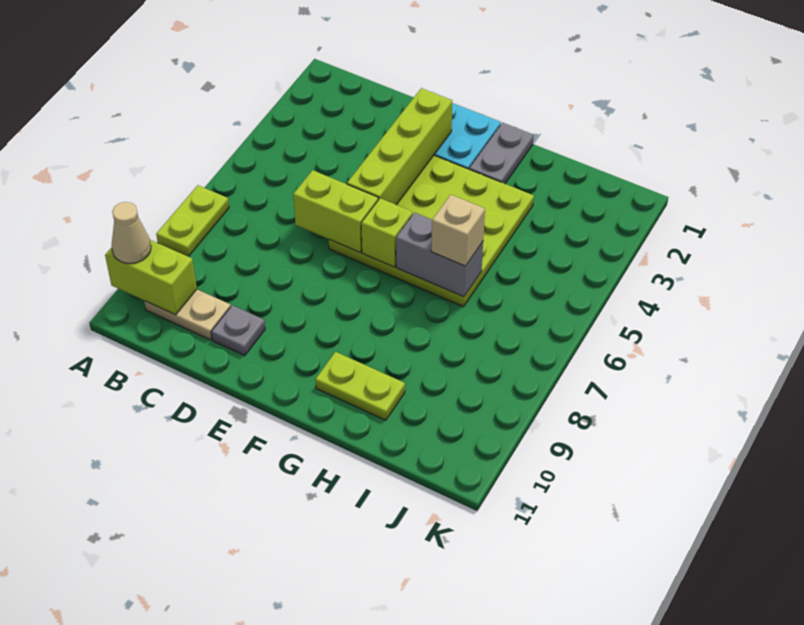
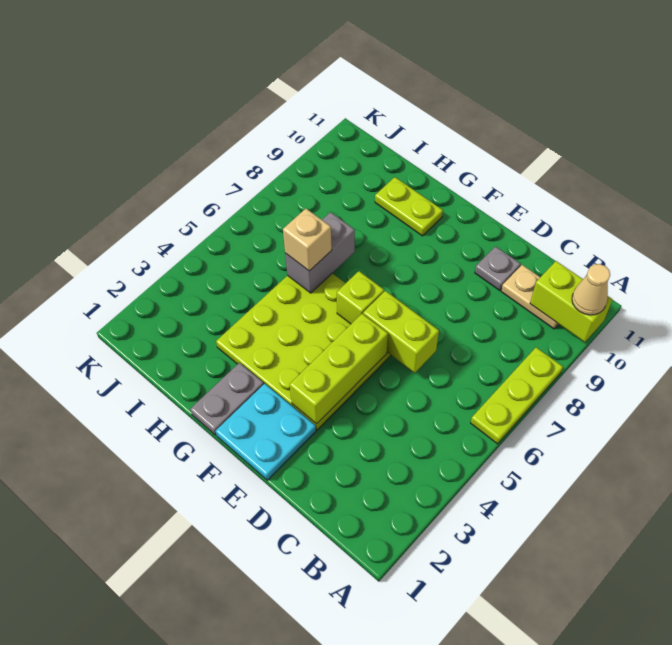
lime plate A7:A8 level 1 -> lime plate A6:A8 level 1
lime brick E2:E5 level 2 -> lime brick E3:E5 level 2
grey brick G6:H6 level 2 -> grey brick H6:H7 level 2

